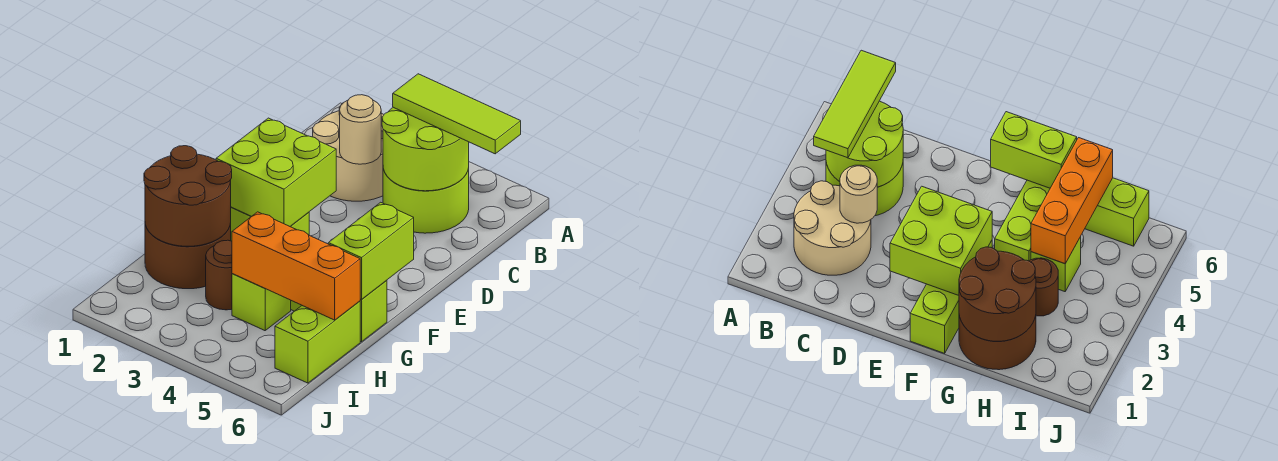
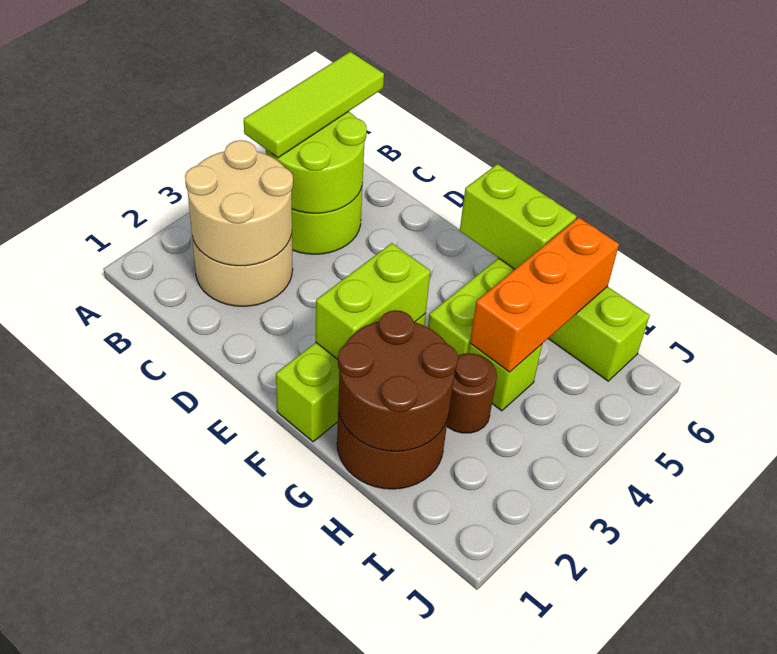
tan round brick C3 level 2 -> tan round brick B2:C3 level 2
lime brick E2:F3 level 2 -> lime brick F2:F3 level 2

